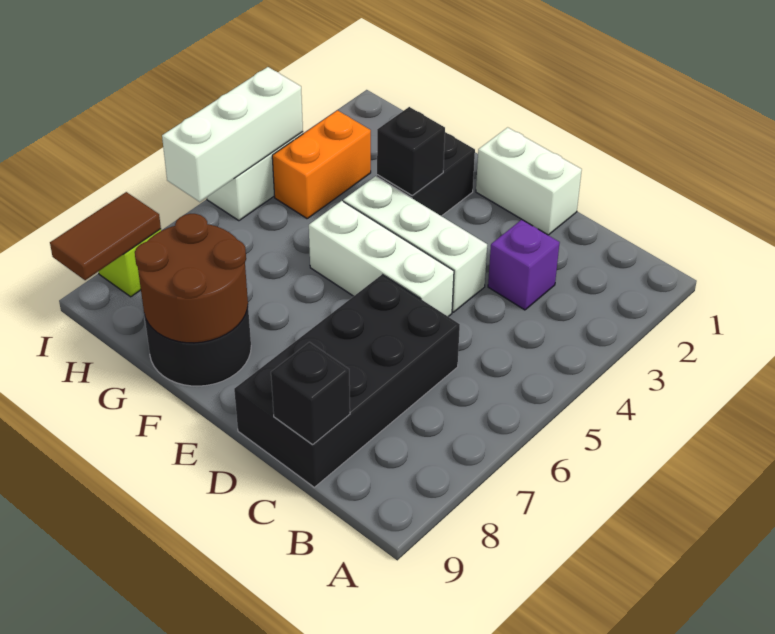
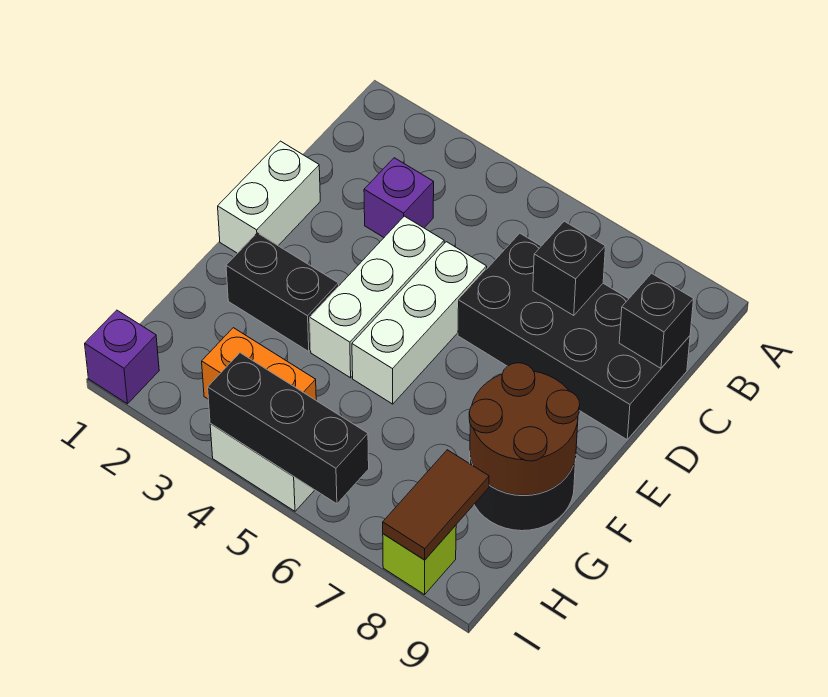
black brick F3 level 2 -> black brick C7 level 2
none -> purple brick I1 level 1
white brick I4:I6 level 2 -> black brick I4:I6 level 2
brown tile I8:I9 level 2 -> brown tile H8:I8 level 2

